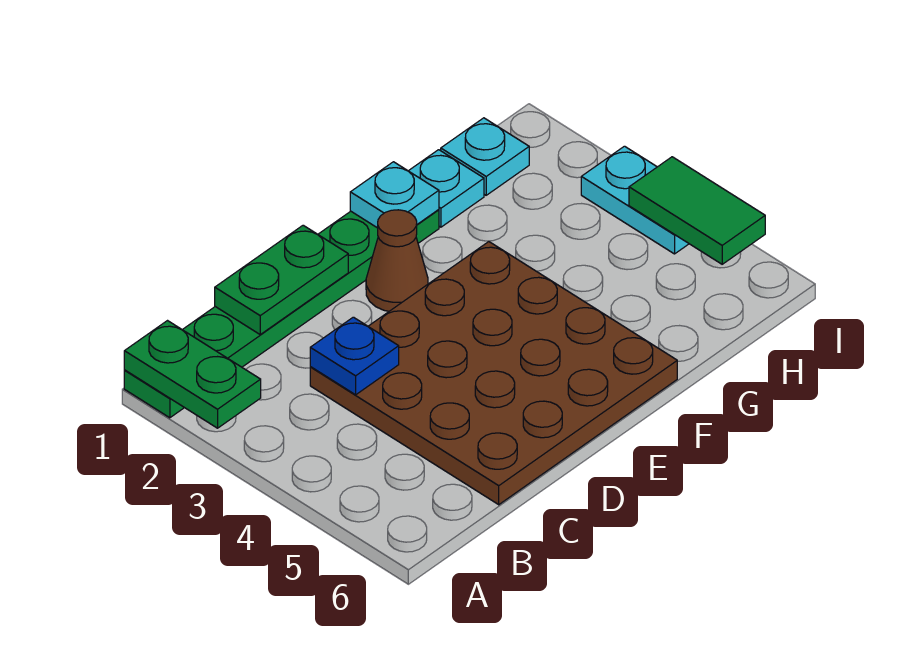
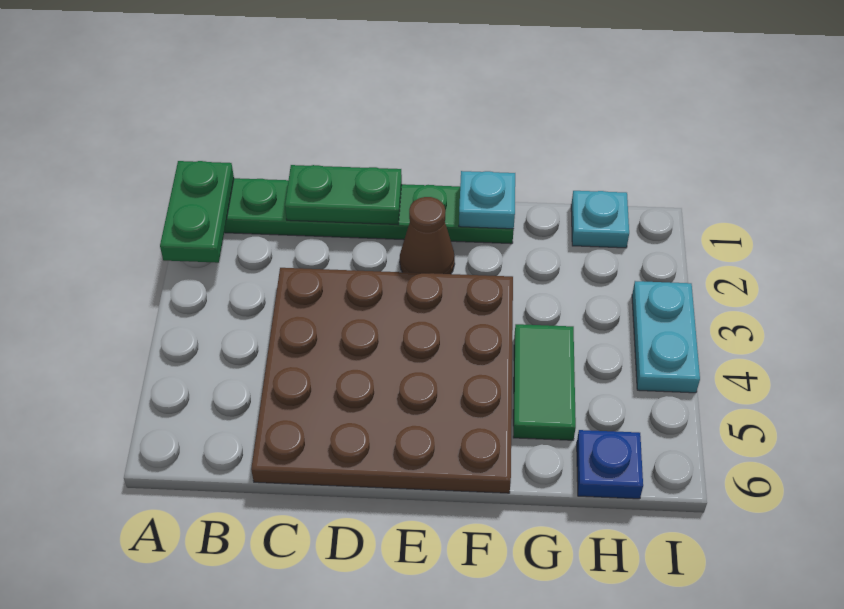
blue plate C3 level 2 -> blue plate H6 level 1
cyan plate G1 level 1 -> none
green tile I4:I5 level 2 -> green tile G4:G5 level 1

